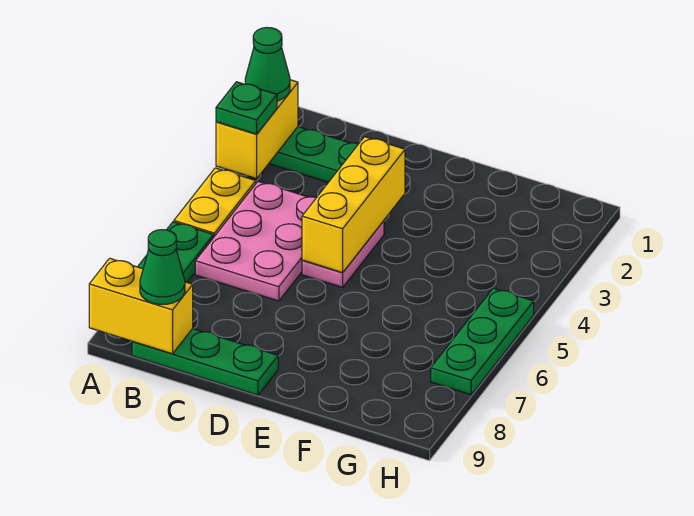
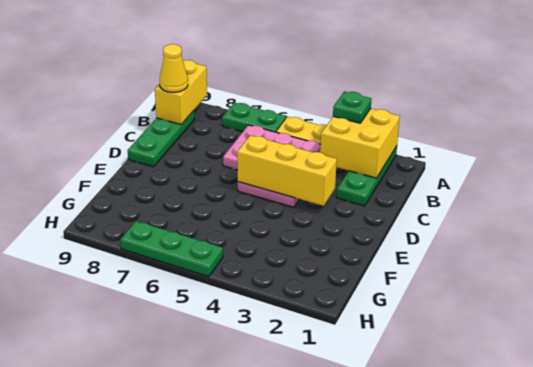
yellow brick A2:A3 level 2 -> yellow brick A2:B3 level 2
green cone A2 level 3 -> none
green cone B9 level 3 -> yellow cone B9 level 3

